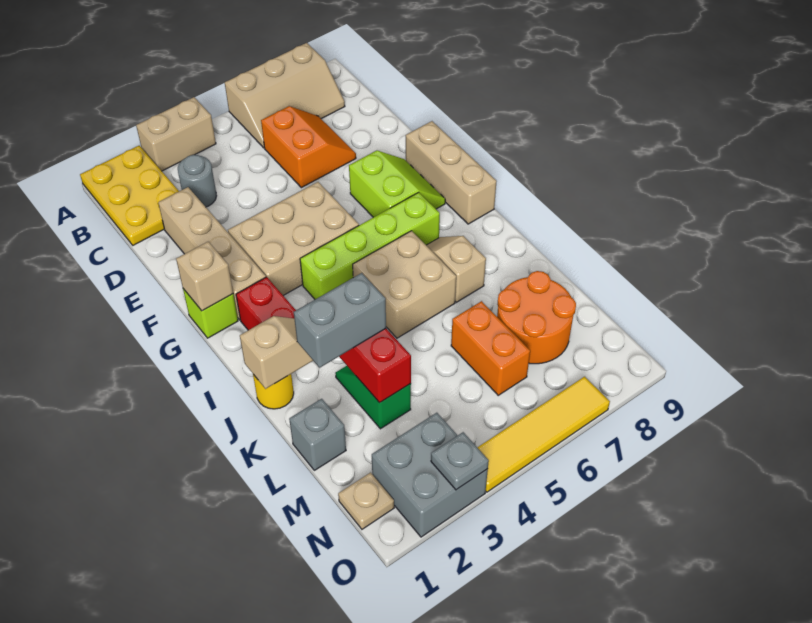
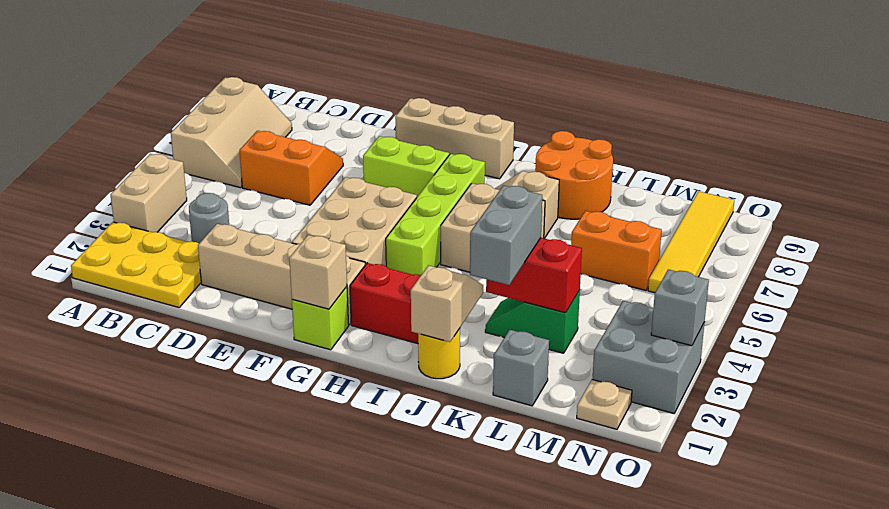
orange round brick L7:M8 level 1 -> orange round brick J8:K9 level 1
grey plate O3 level 2 -> grey brick O3 level 2
yellow tile O4:O7 level 1 -> yellow tile N6:N9 level 1

